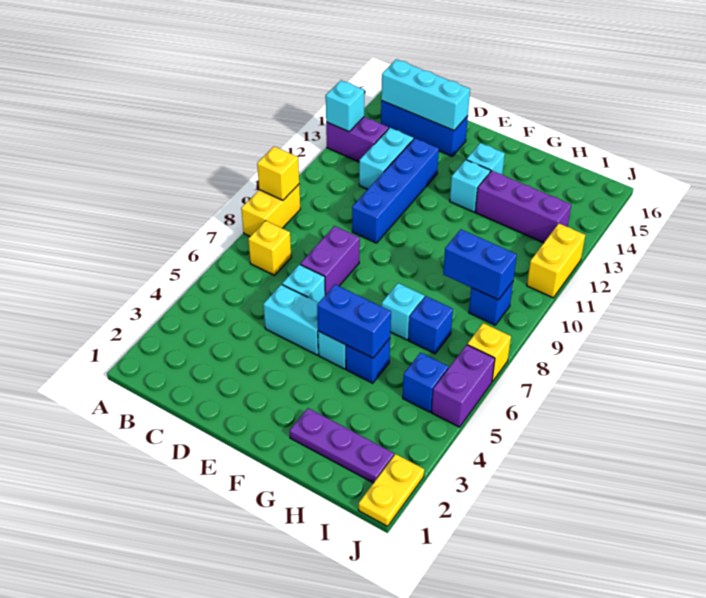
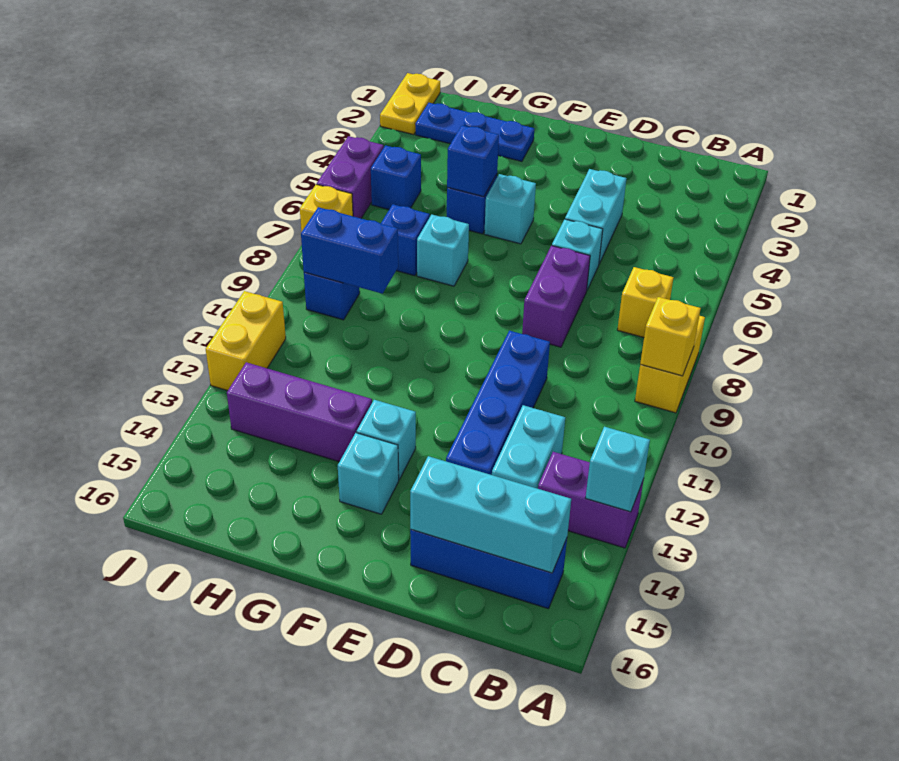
cyan brick D5:E5 level 1 -> cyan brick D4:D5 level 1
blue brick F5:G5 level 2 -> blue brick G5 level 2
purple plate G2:I2 level 1 -> blue plate G2:I2 level 1

